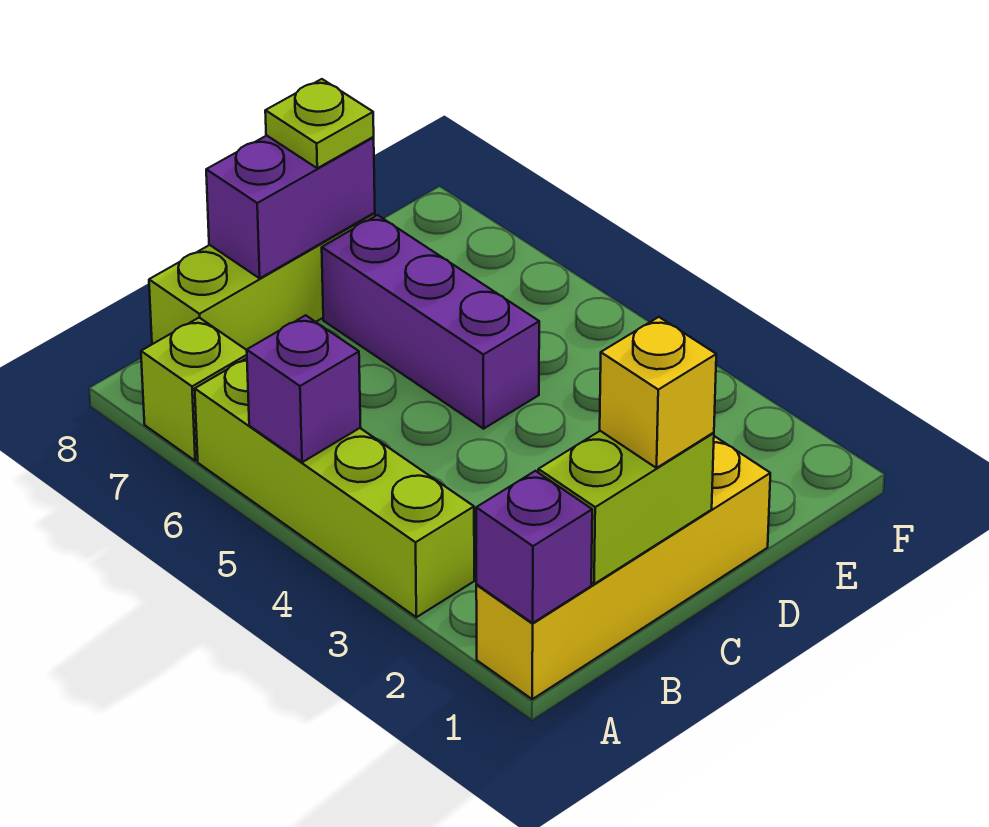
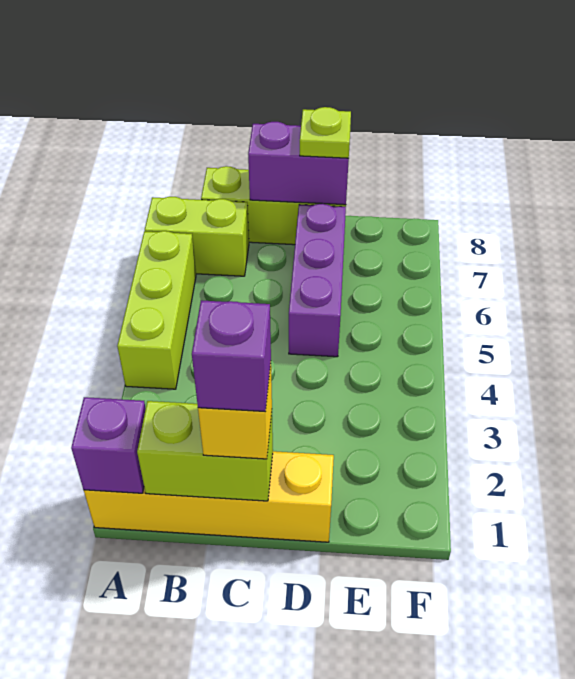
lime brick A3:A6 level 1 -> lime brick A4:A6 level 1
purple brick A5 level 2 -> purple brick C1 level 4
lime brick A7 level 1 -> lime brick A7:B7 level 1

